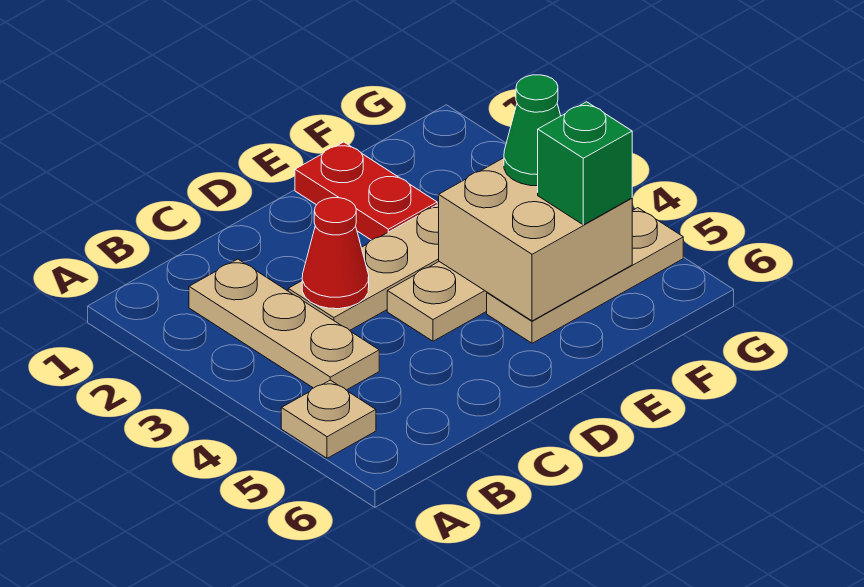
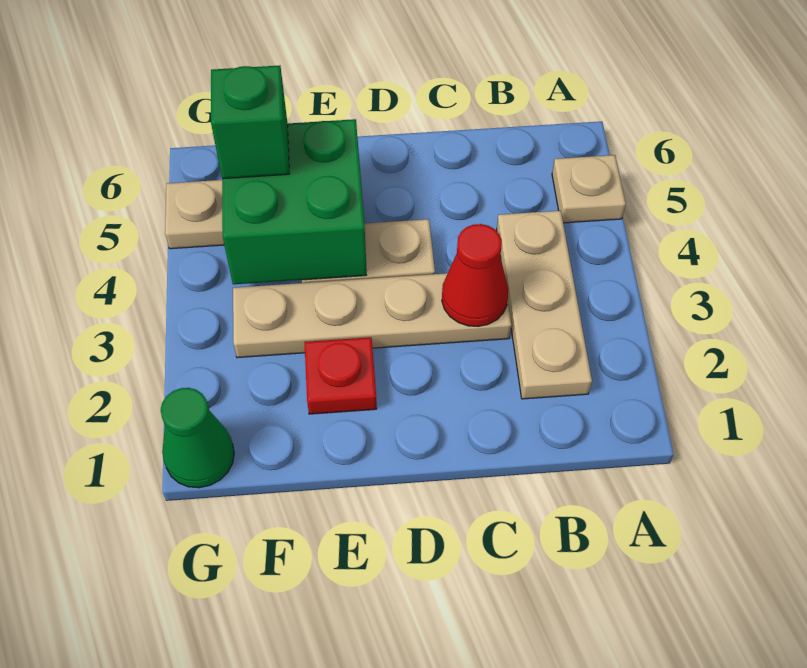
red plate E1:E2 level 1 -> red plate E2 level 1
tan brick E4:F5 level 2 -> green brick E4:F5 level 2
green cone F4 level 3 -> green cone G1 level 1

